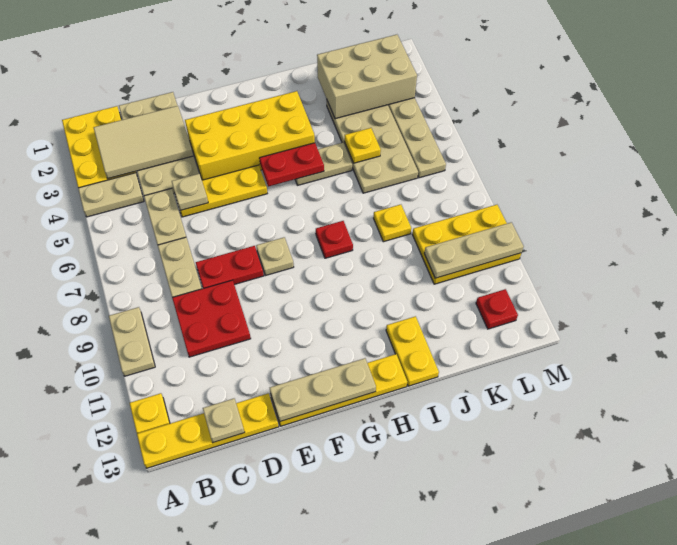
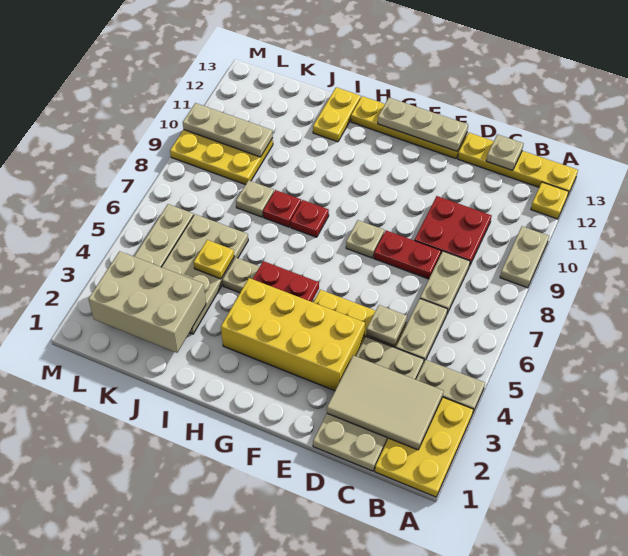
yellow plate J8 level 1 -> tan plate J8 level 1
red plate L12 level 1 -> red plate I8 level 1

